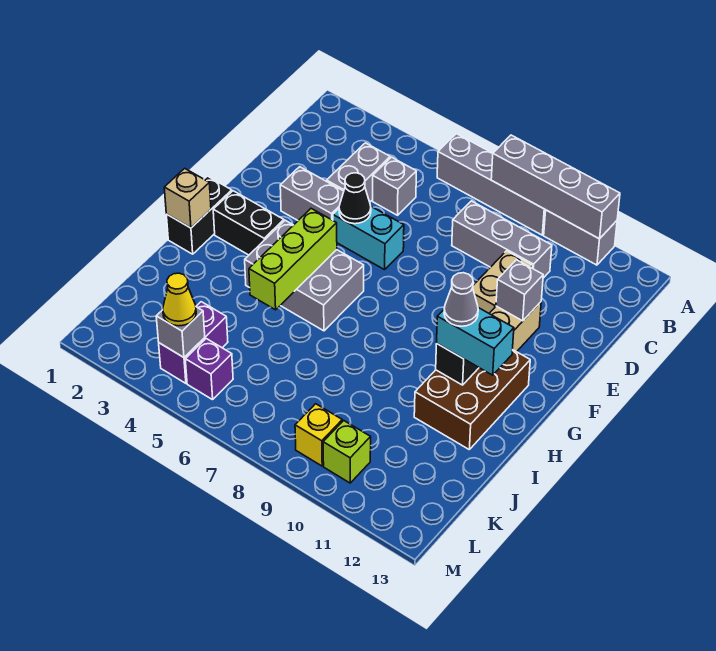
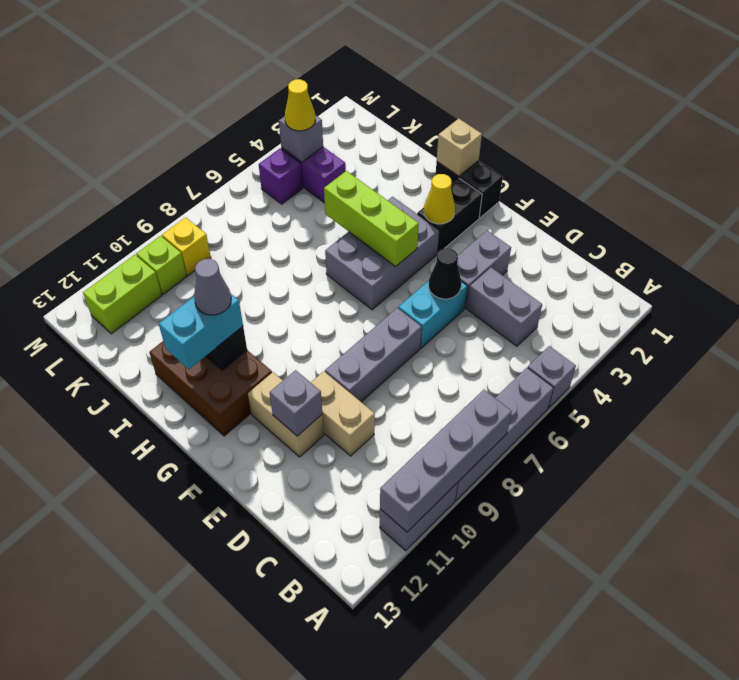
grey brick C5 level 1 -> grey brick A5 level 1
grey brick C8:C10 level 1 -> grey brick E7:E9 level 1
none -> yellow cone G3 level 2
none -> lime brick L11:L12 level 1

